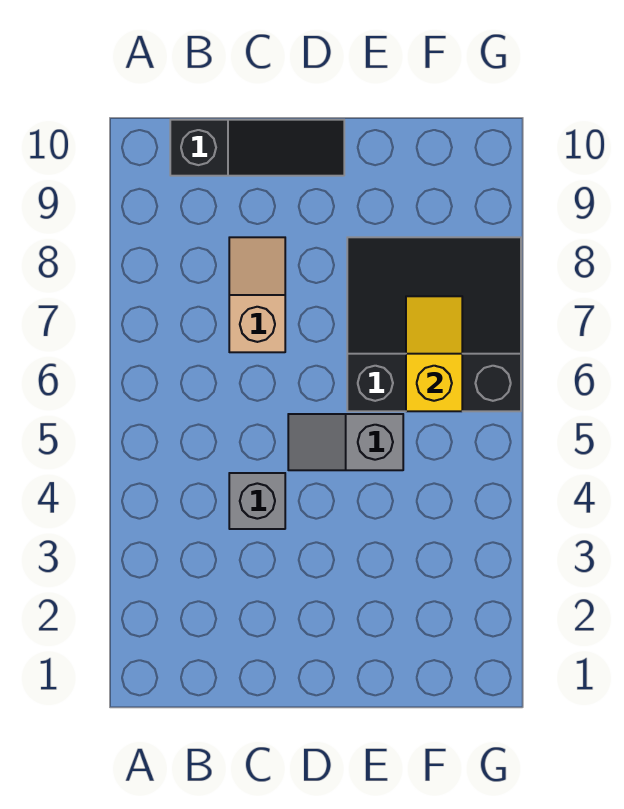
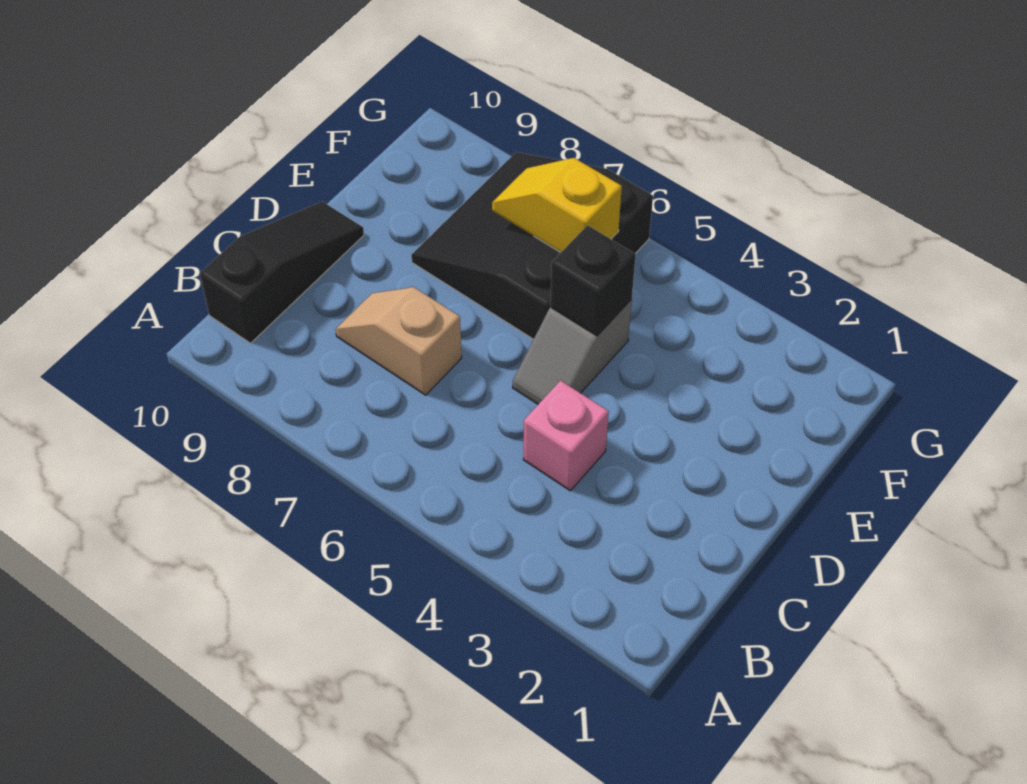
grey brick C4 level 1 -> pink brick C4 level 1
none -> black brick E5 level 2

